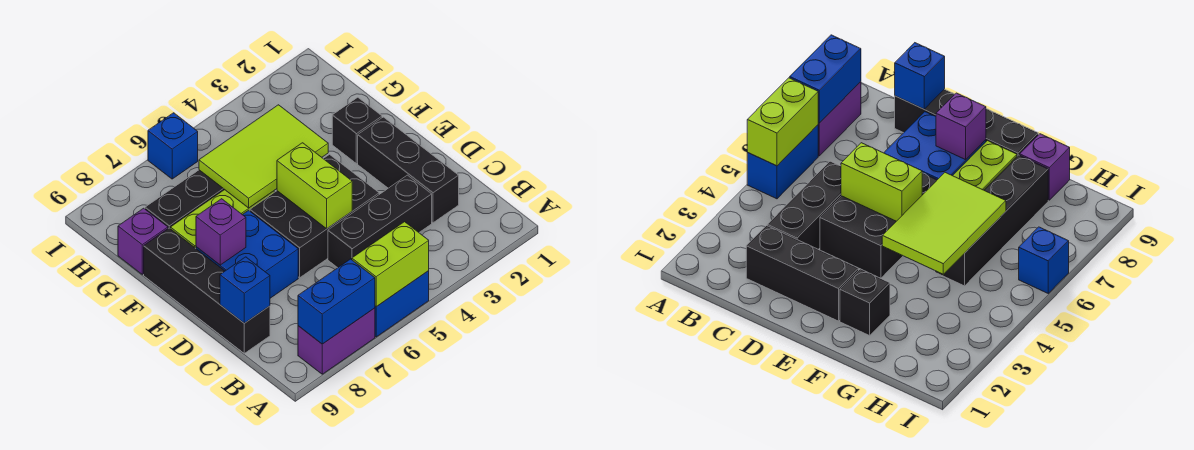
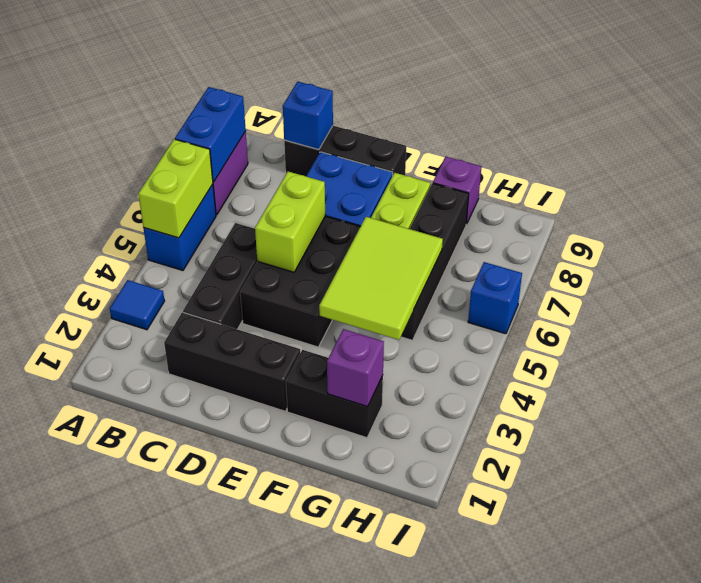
none -> blue tile A3 level 1
black brick C9:F9 level 1 -> black brick C9:E9 level 1
lime brick D5:E5 level 2 -> lime brick D5:D6 level 2
purple brick E8 level 2 -> purple brick G2 level 2
black brick F2 level 1 -> black brick F2:G2 level 1

